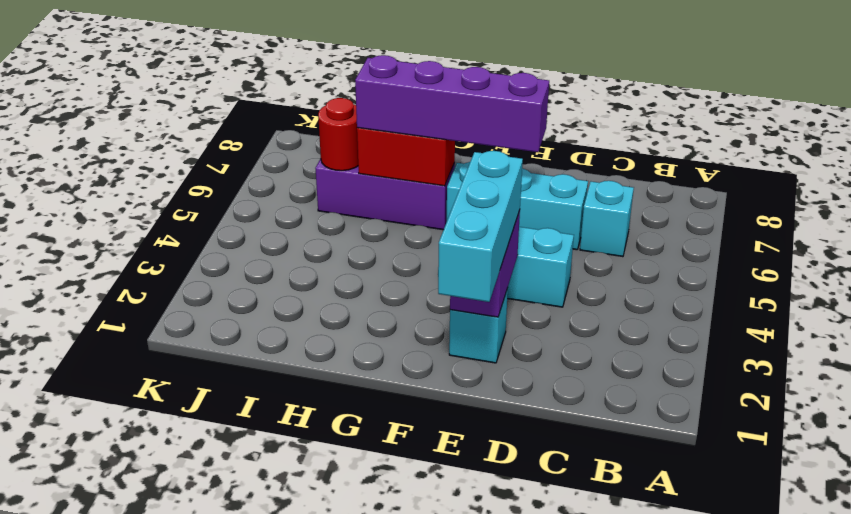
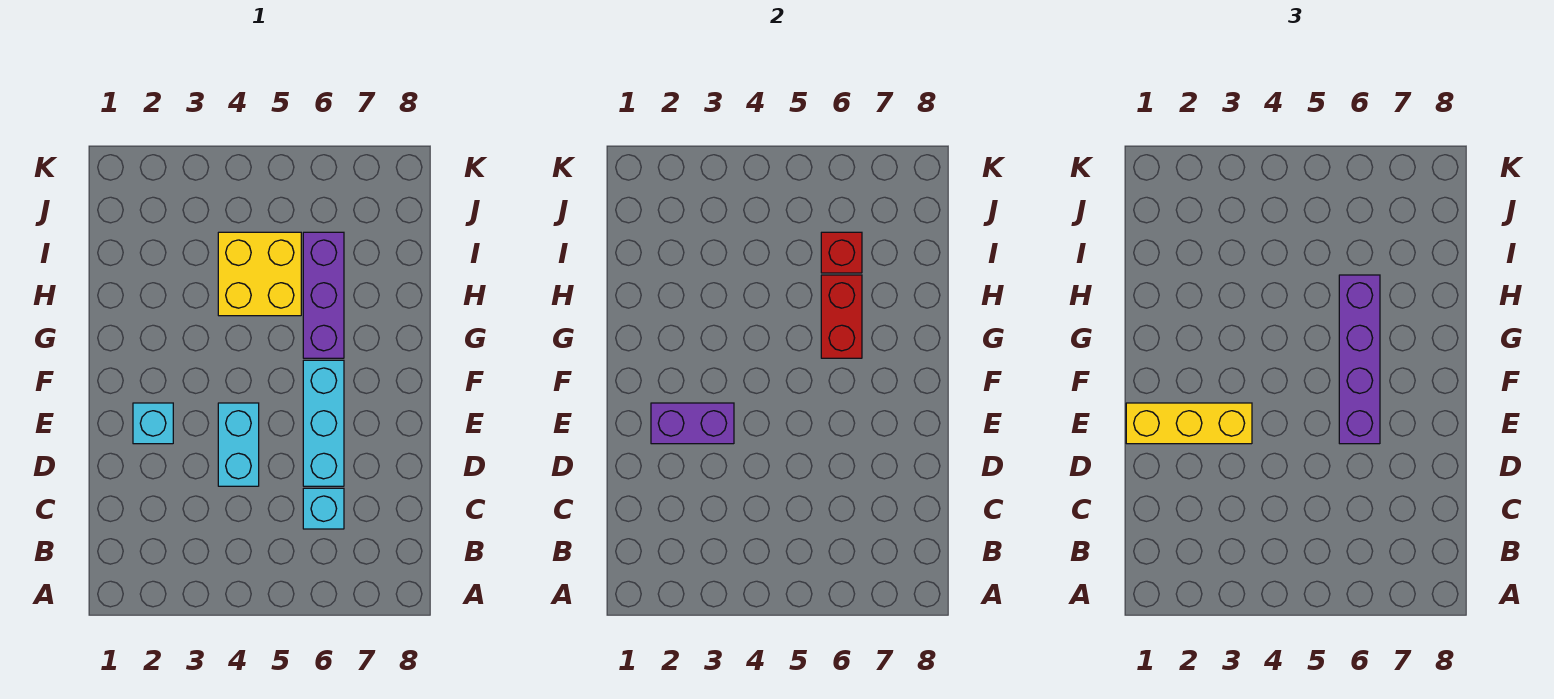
cyan brick E1:E3 level 3 -> yellow brick E1:E3 level 3
none -> yellow brick H4:I5 level 1
red round brick I6 level 2 -> red brick I6 level 2

